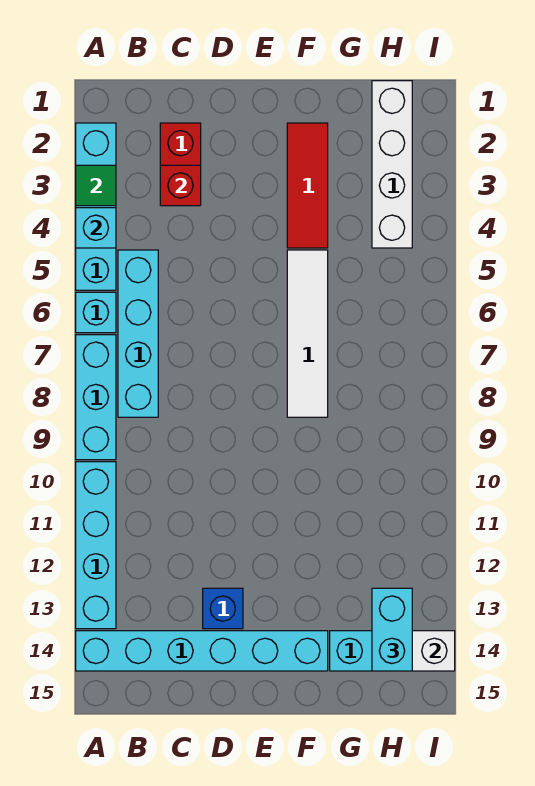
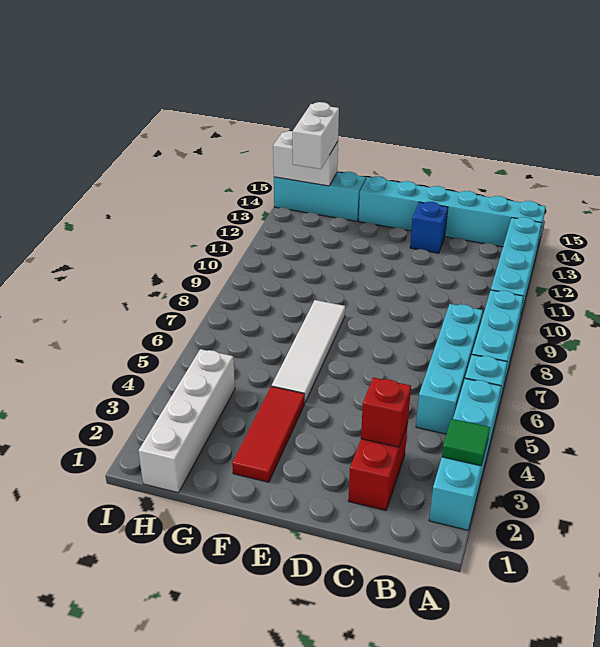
cyan brick A4 level 2 -> none
cyan brick H13:H14 level 3 -> white brick H13:H14 level 3

